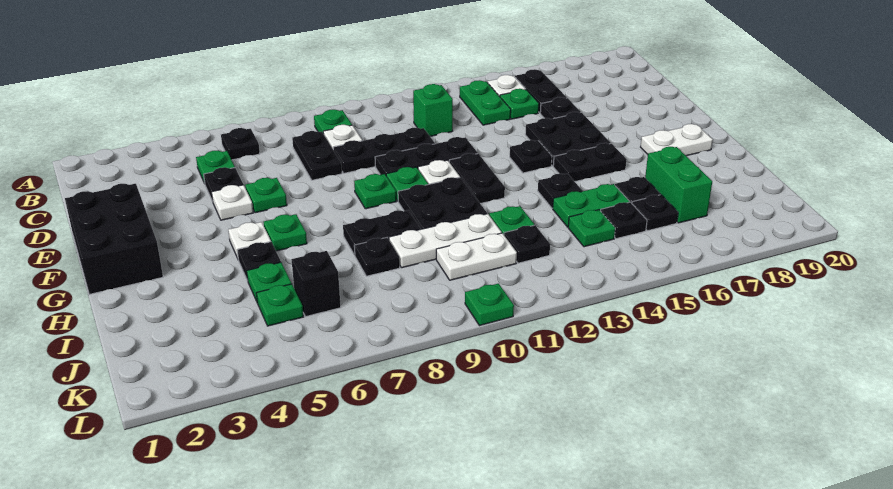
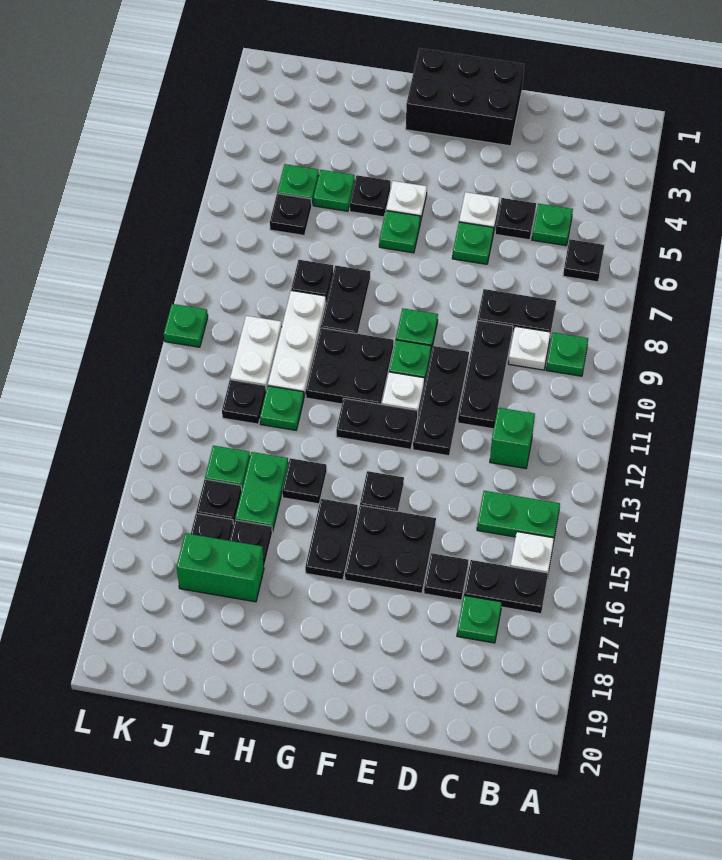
green plate C15 level 1 -> green plate C17 level 1
white plate G18:G19 level 1 -> none
black brick J6 level 1 -> black plate J6 level 1

